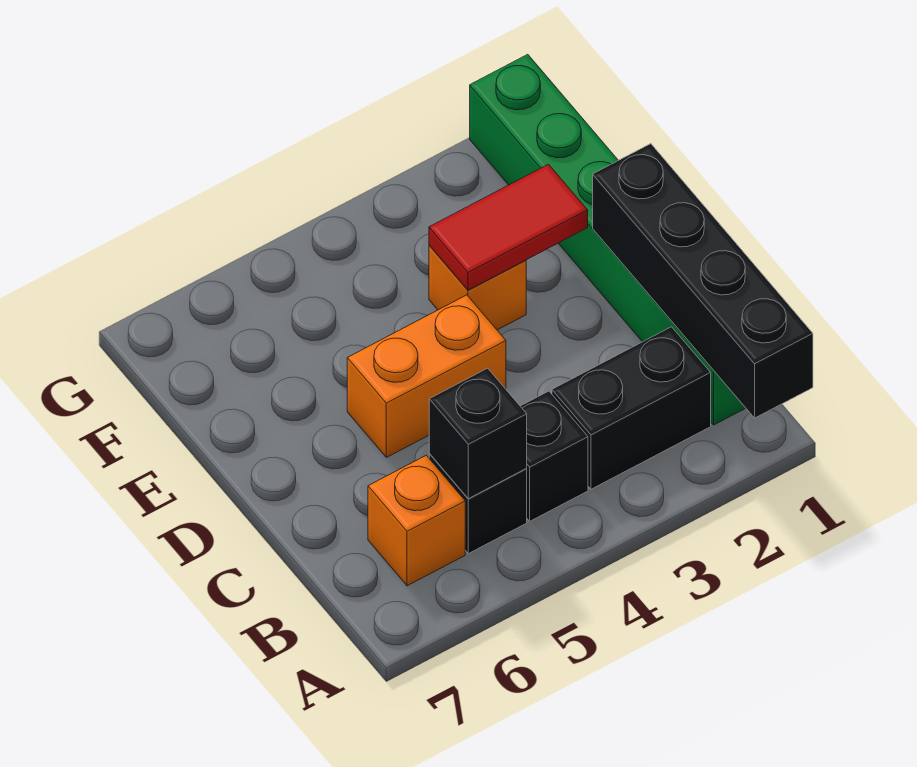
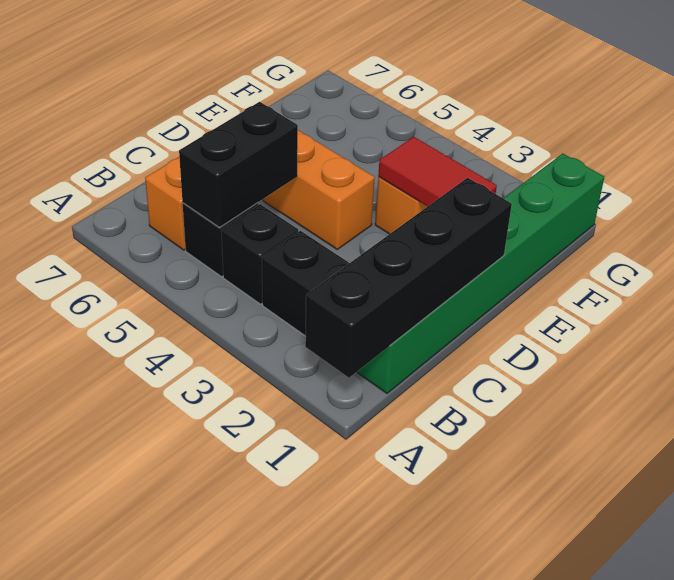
black brick B5 level 2 -> black brick B5:C5 level 2

